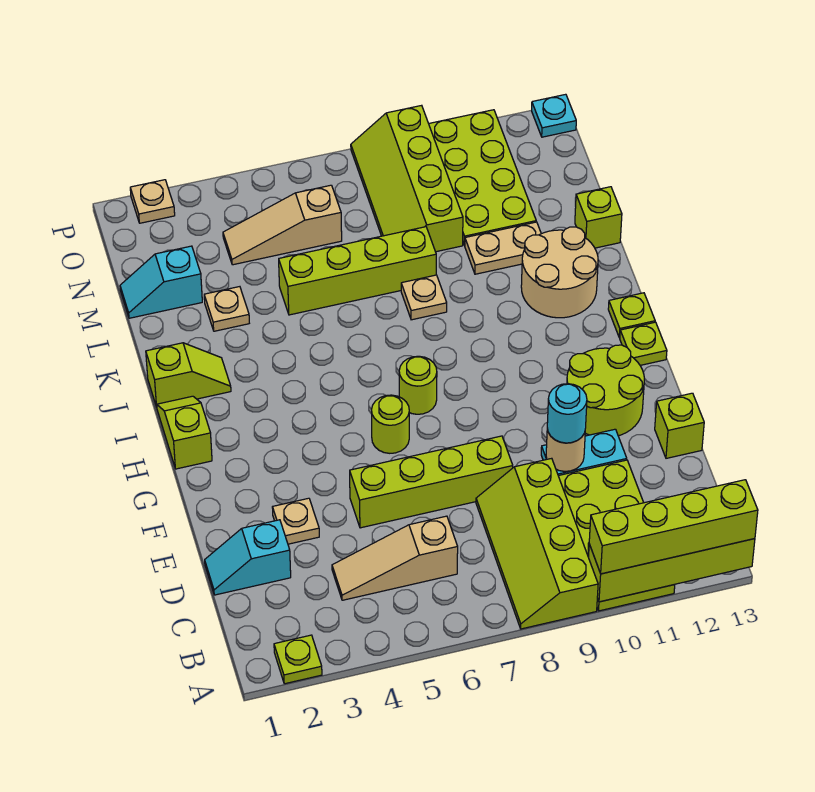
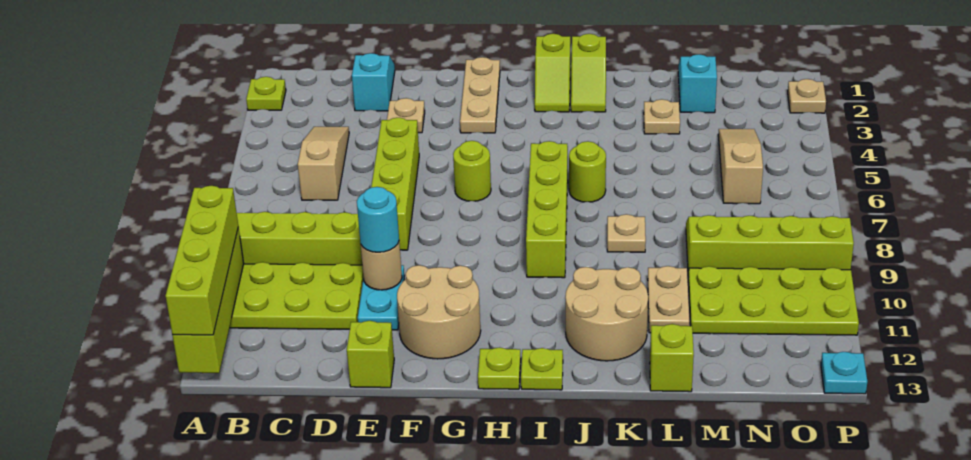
lime round brick F11:G12 level 1 -> tan round brick F11:G12 level 1
none -> tan plate G1:G3 level 1
lime slope H1:I1 level 1 top H -> lime slope I1:I2 level 1 top 1
lime round brick H7 level 1 -> lime round brick J6 level 1
lime brick L5:L8 level 1 -> lime brick I6:I9 level 1

